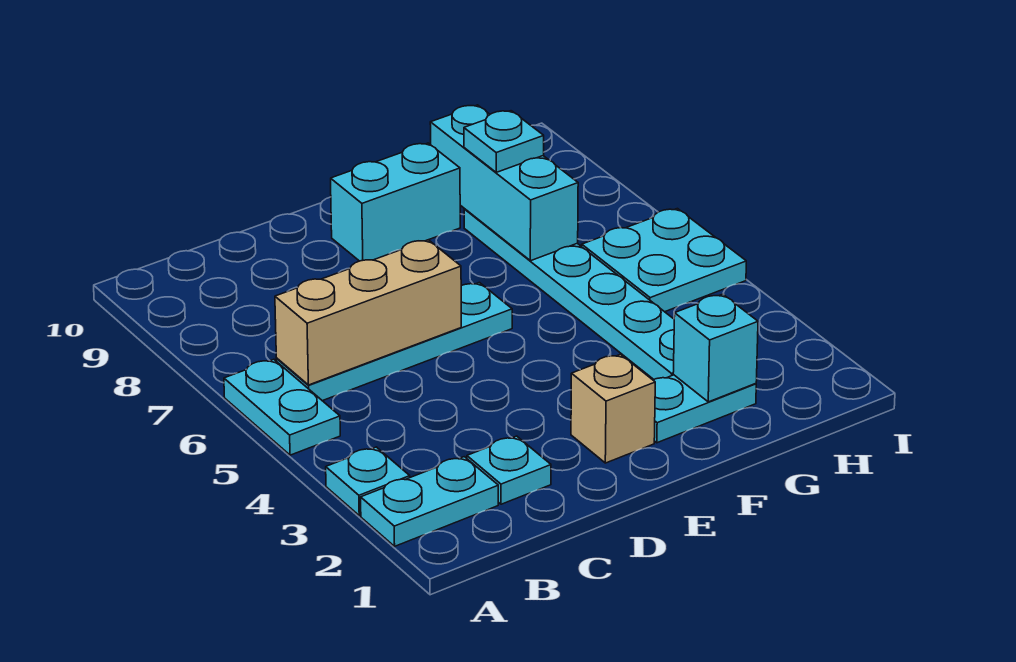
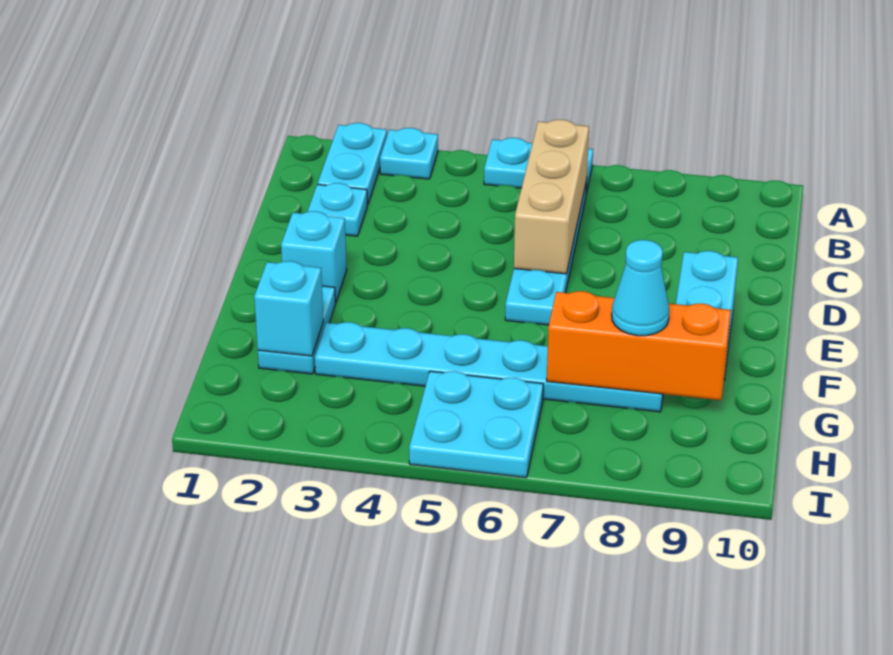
tan brick E2 level 1 -> cyan brick E2 level 1
cyan brick G7:G9 level 2 -> orange brick G7:G9 level 2
cyan plate G8 level 3 -> cyan cone G8 level 3

